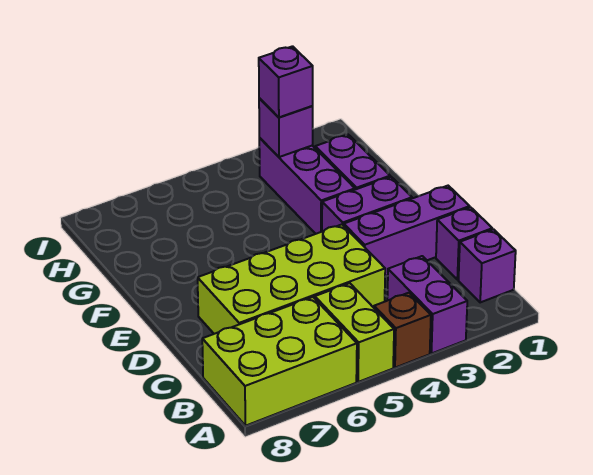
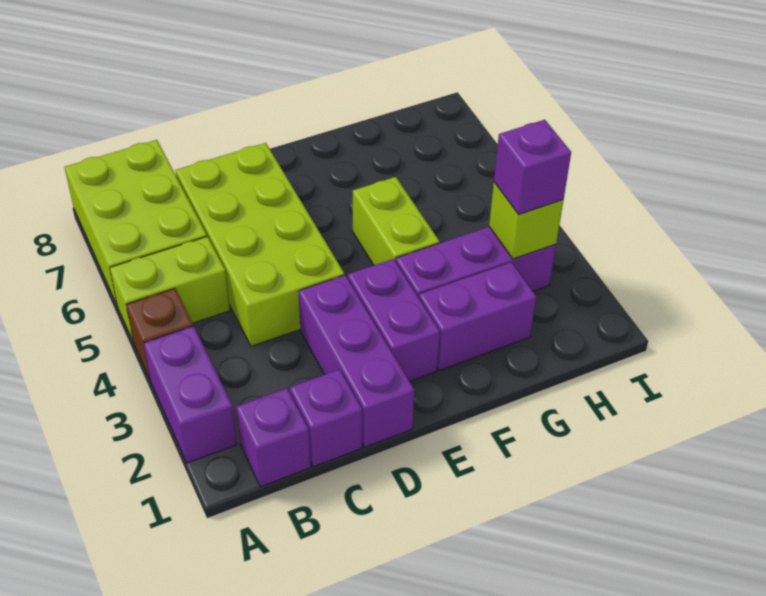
purple brick A3:B3 level 1 -> purple brick A2:A3 level 1
none -> lime brick F4:F5 level 1
purple brick H3 level 2 -> lime brick H3 level 2

